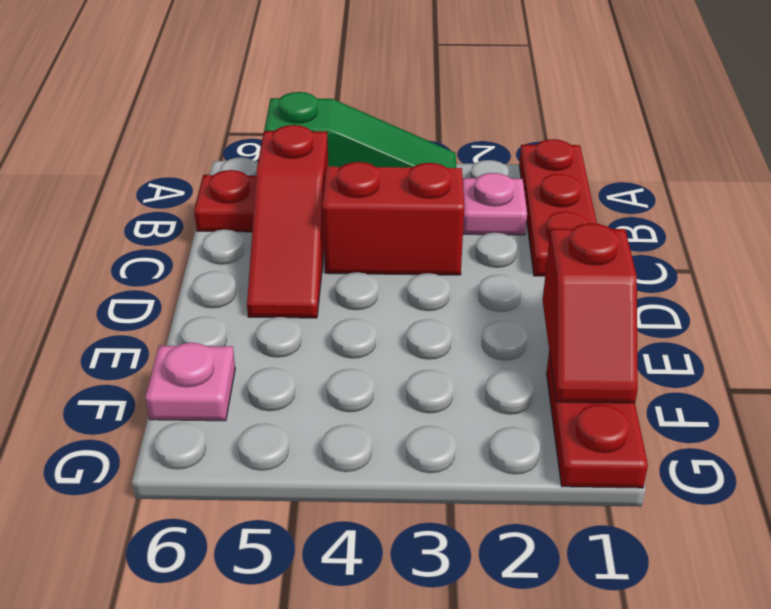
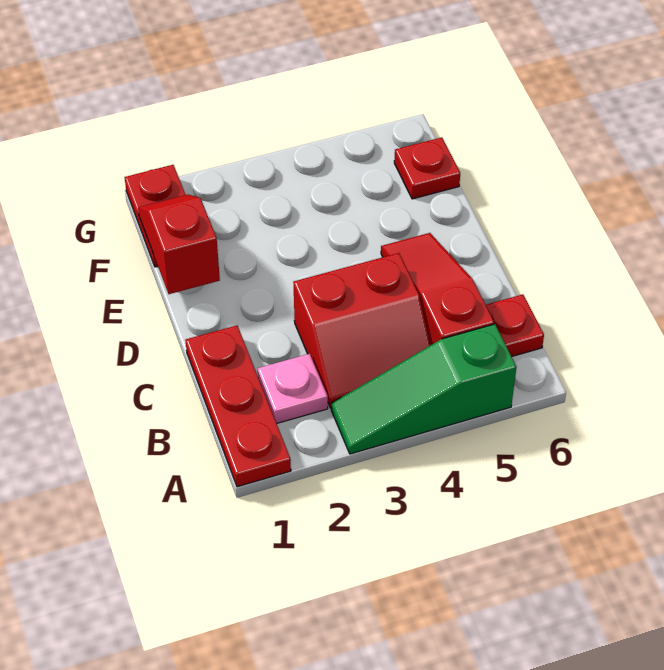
pink plate F6 level 1 -> red plate F6 level 1

